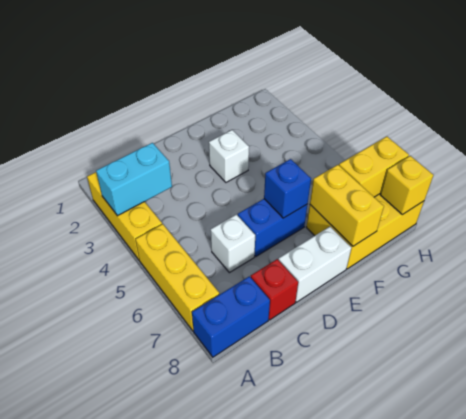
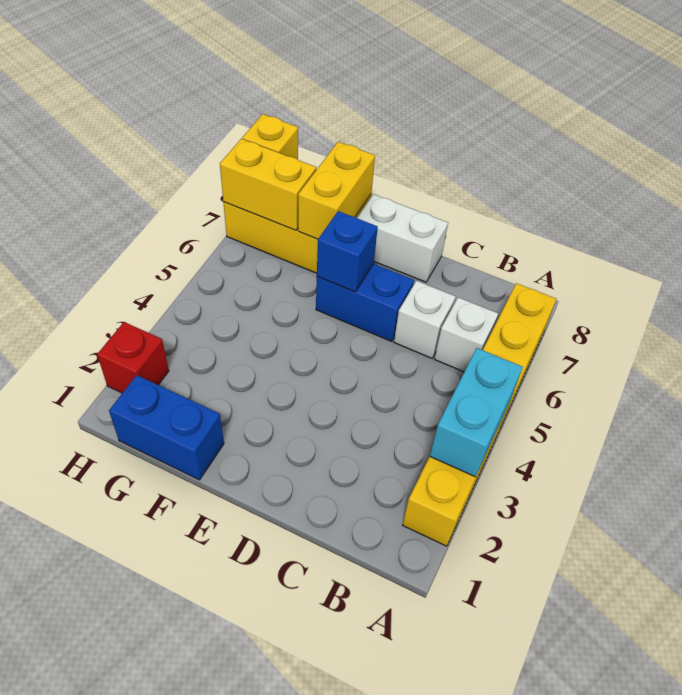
cyan brick A3:B3 level 2 -> cyan brick A3:A4 level 2
blue brick A8:B8 level 1 -> blue brick F1:G1 level 1
red brick C8 level 1 -> red brick H2 level 1
white brick E3 level 1 -> white brick B6 level 1

